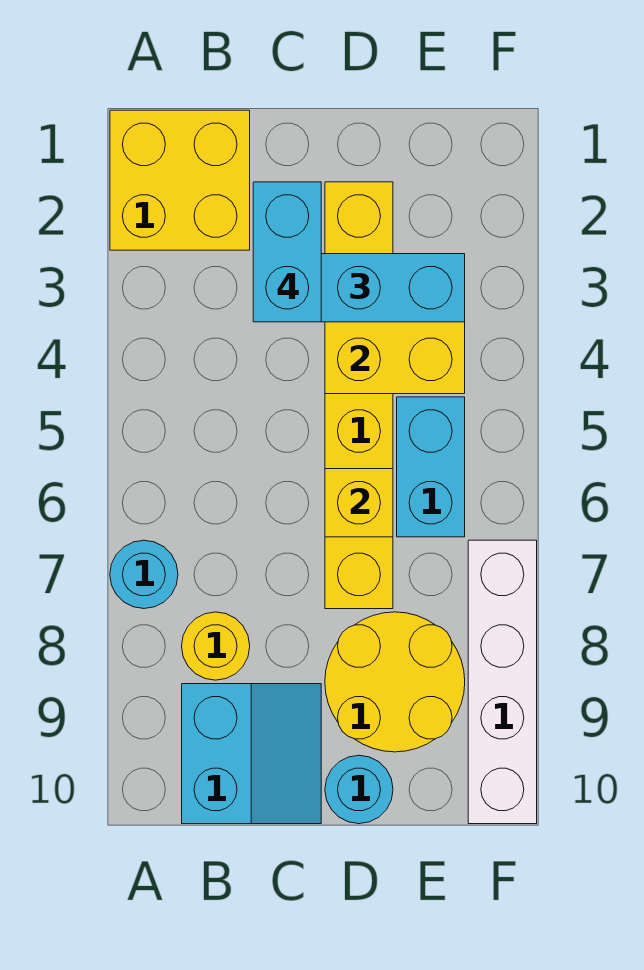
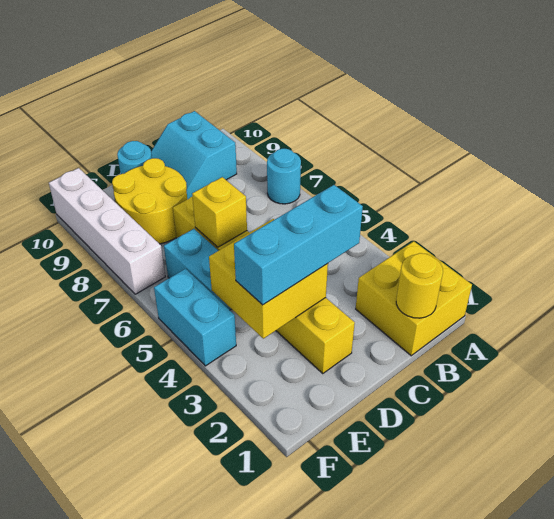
yellow round brick B8 level 1 -> yellow round brick B1 level 2
cyan brick C2:C3 level 4 -> cyan brick F4:F5 level 1

